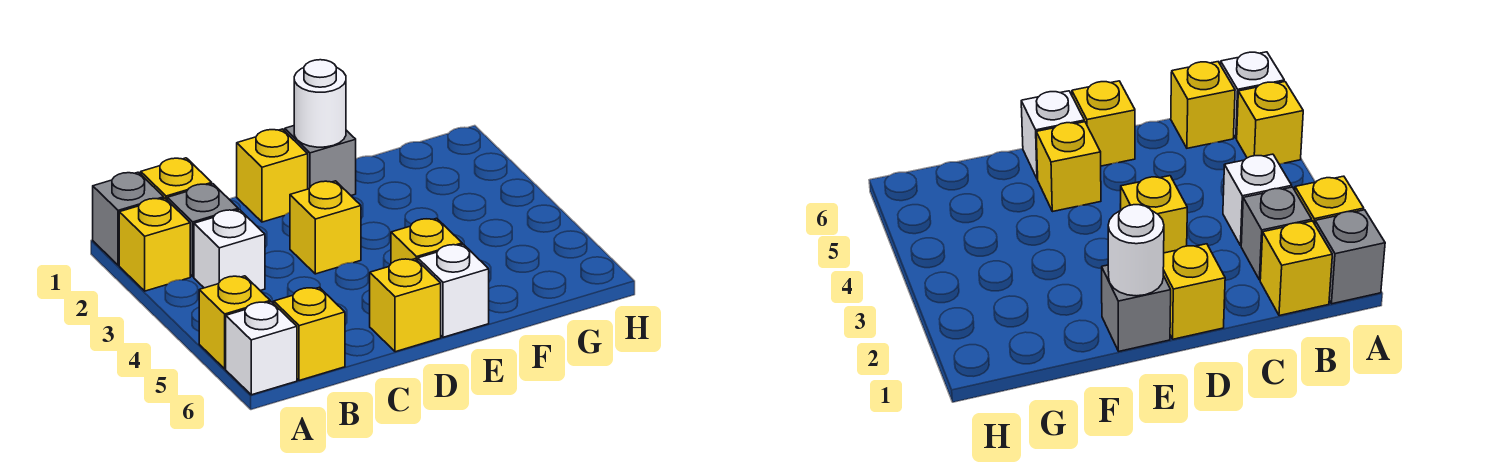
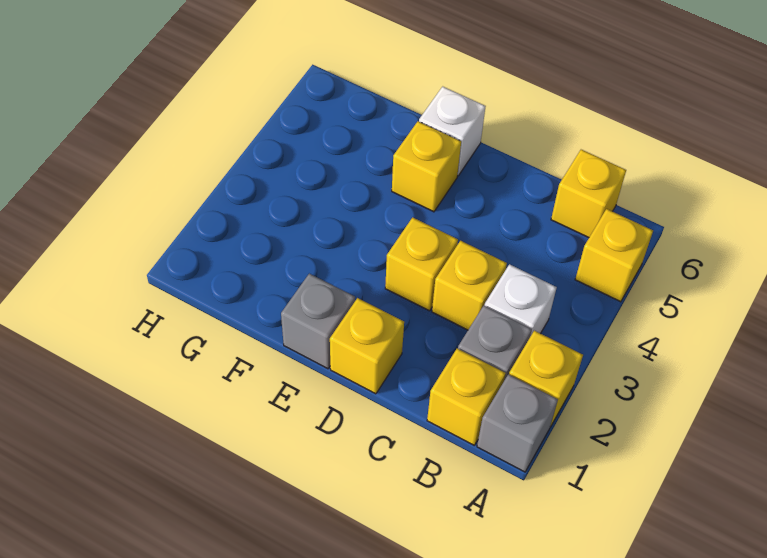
white brick A6 level 1 -> none
yellow brick D6 level 1 -> yellow brick C3 level 1
white round brick E1 level 2 -> none

